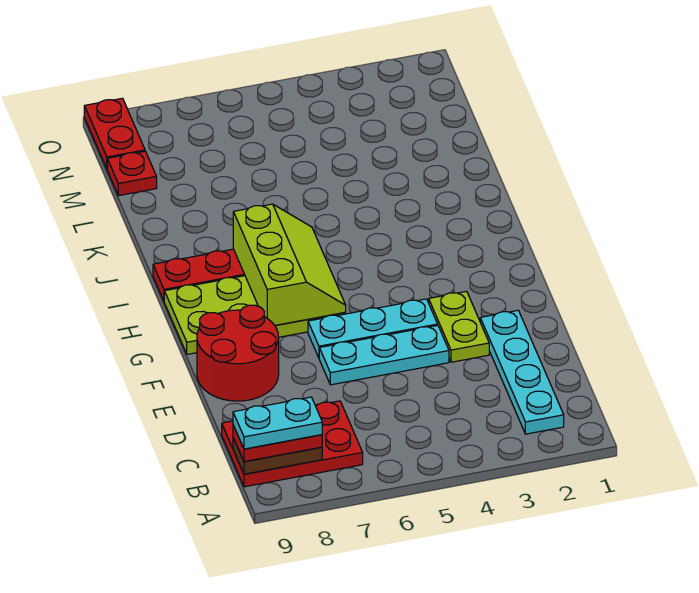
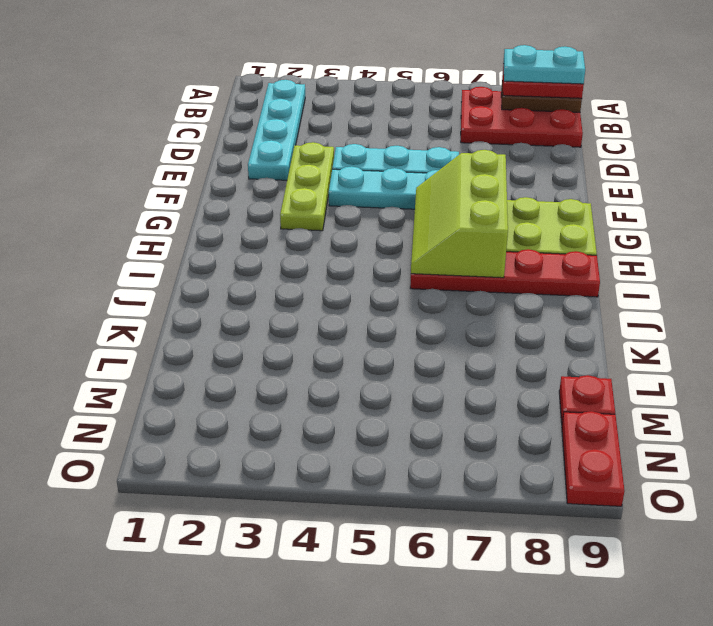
lime plate E3:F3 level 1 -> lime plate E3:G3 level 1
red round brick E8:F9 level 1 -> none

